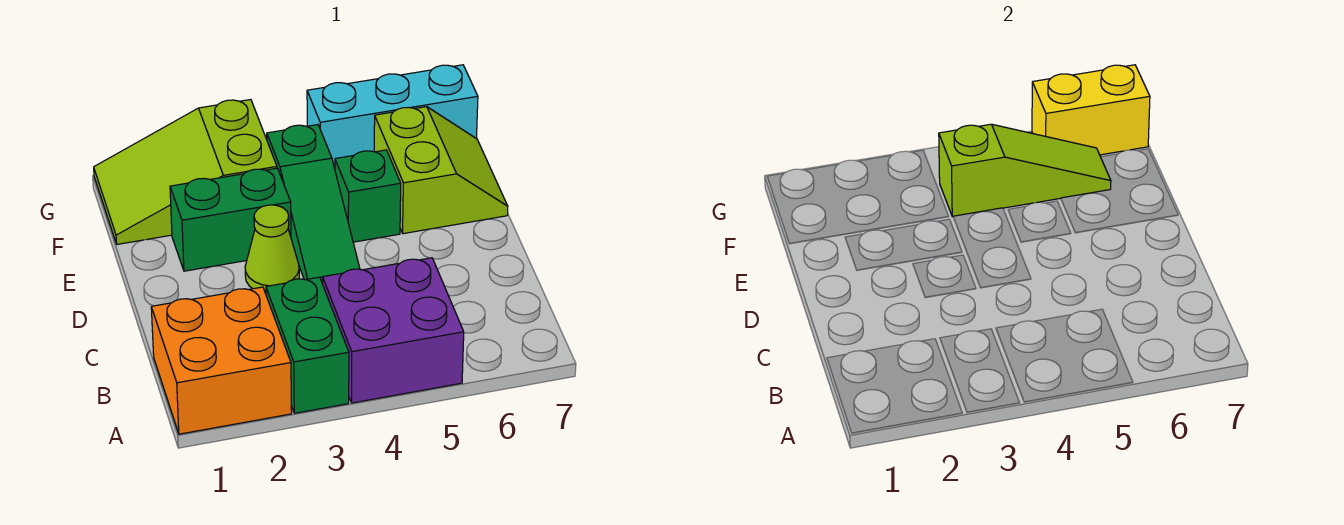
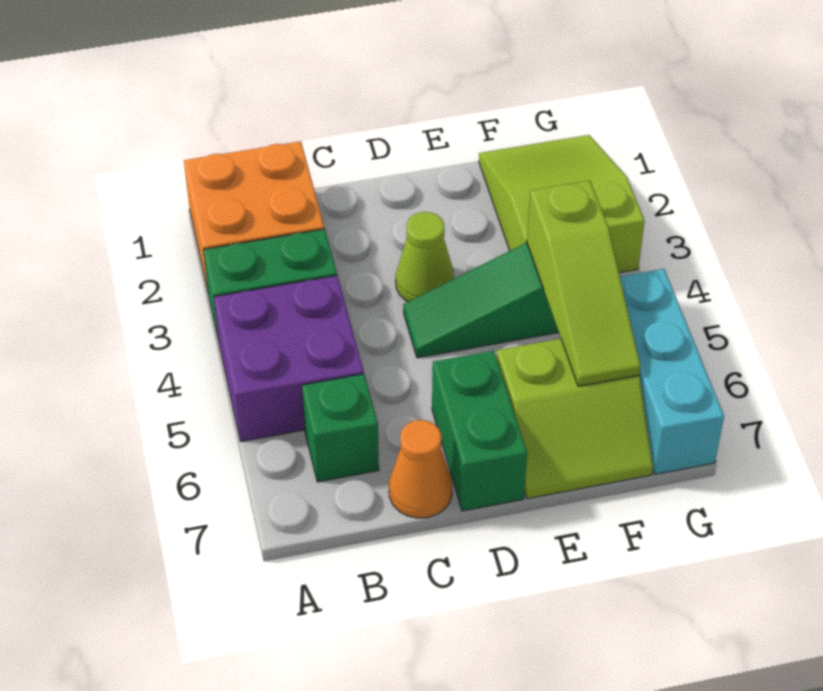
none -> orange cone C7 level 1
green brick E2:E3 level 1 -> green brick D6:D7 level 1
green brick E5 level 1 -> green brick B6 level 1
yellow brick G6:G7 level 2 -> none

